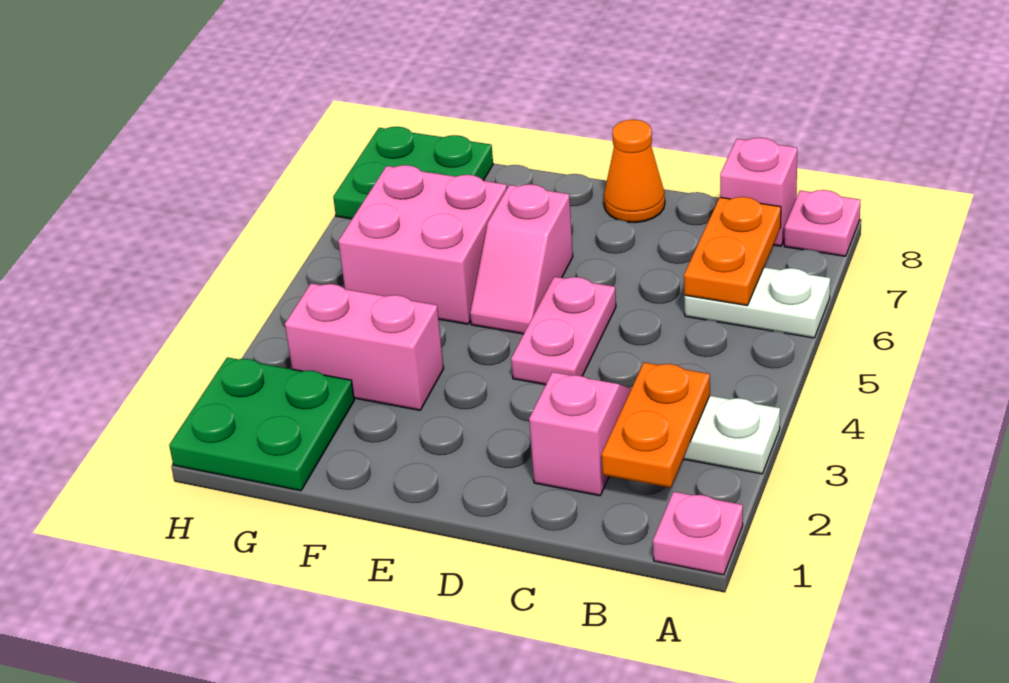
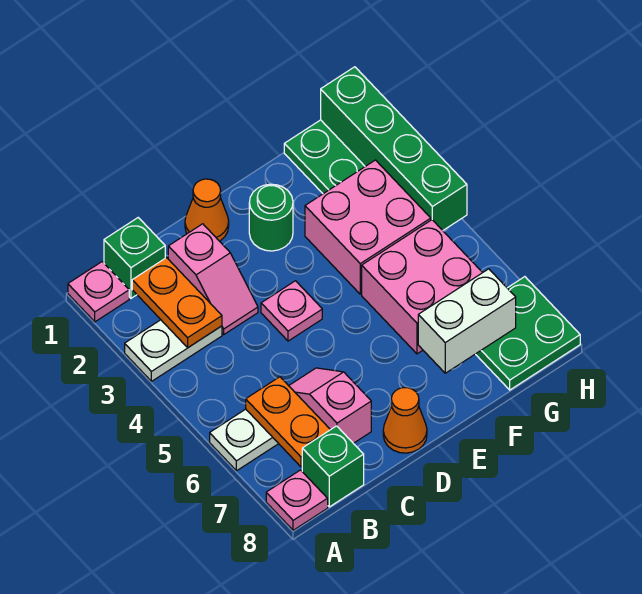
none -> green brick B1 level 1
pink brick B8 level 1 -> green brick B8 level 1
none -> orange cone D1 level 1
pink plate D4:D5 level 1 -> pink plate D4 level 1
none -> green round brick E2 level 1
pink slope E5:E6 level 1 top 6 -> pink slope C6:C7 level 1 top 7
pink brick F3:G3 level 1 -> pink brick F3:G4 level 1
none -> white brick F7:G7 level 2
none -> green brick H1:H4 level 2

